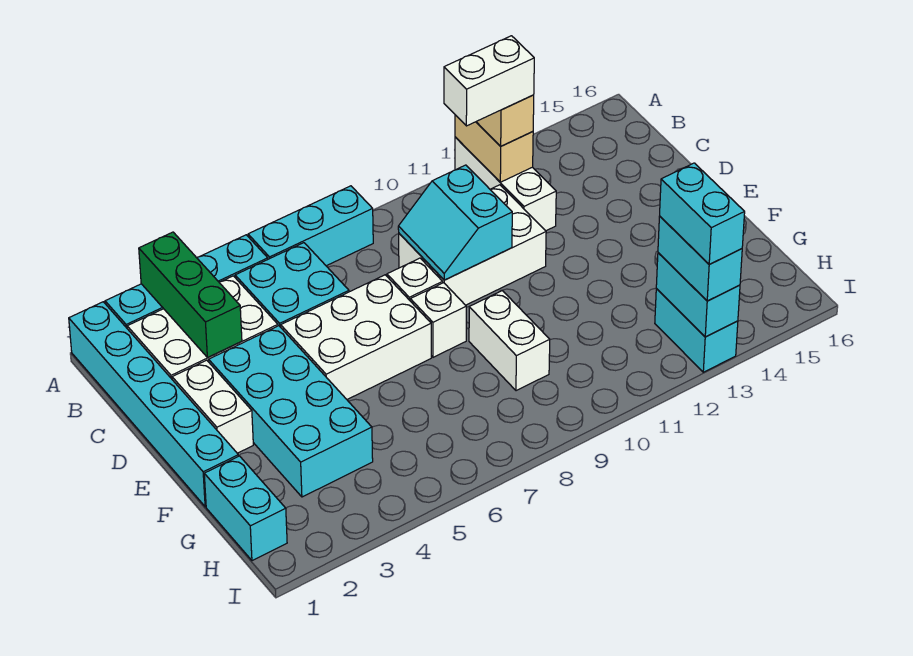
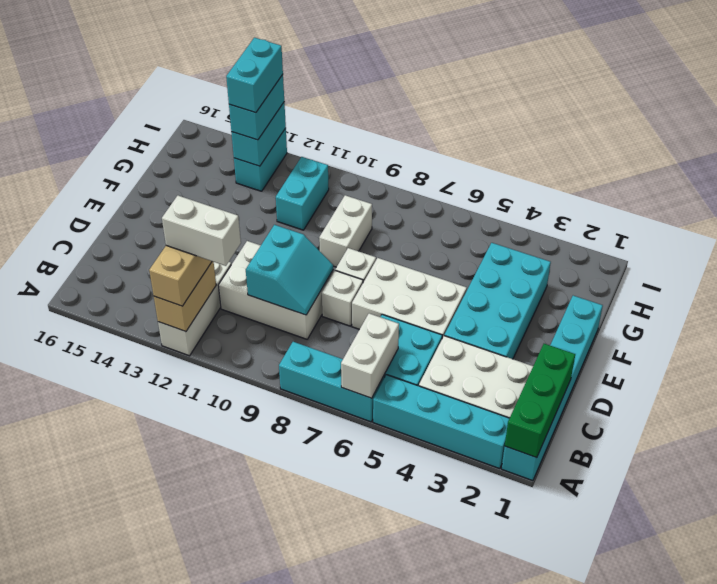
green brick A3:C3 level 2 -> green brick A1:C1 level 2
white brick D2:E2 level 1 -> white brick A6:B6 level 2
cyan brick G1:H1 level 1 -> cyan brick G11:H11 level 1

